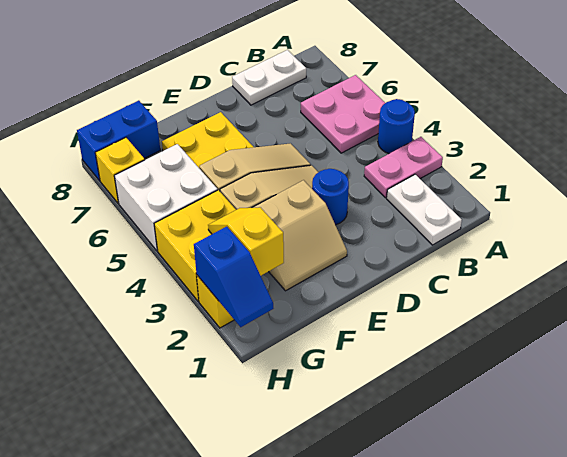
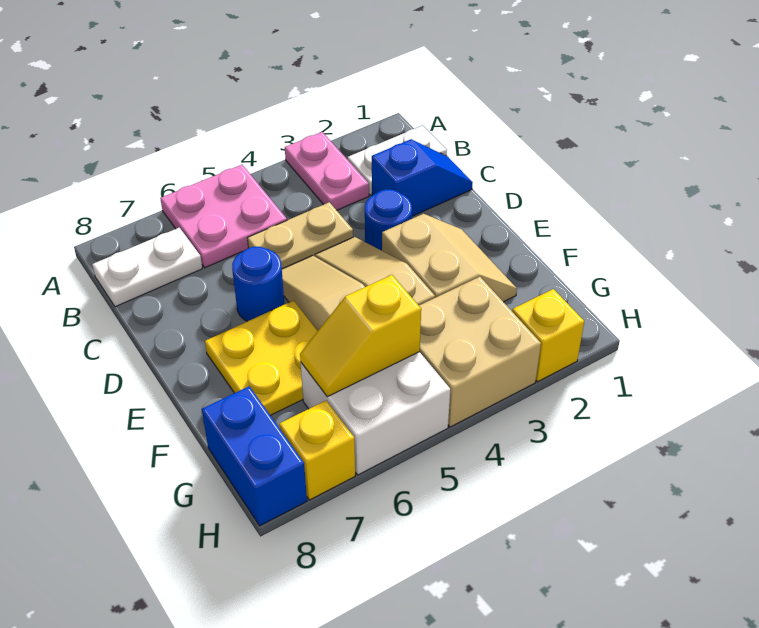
blue round brick A4 level 1 -> blue round brick D6 level 1
white plate B8:C8 level 1 -> white plate B7:B8 level 1
none -> tan plate C4:C5 level 1
yellow slope G2:G3 level 2 top 2 -> yellow slope G5:G6 level 2 top 5
yellow brick G3:H4 level 1 -> tan brick G3:H4 level 1
blue slope H1:H2 level 2 top 2 -> blue slope C1:C2 level 1 top 2

